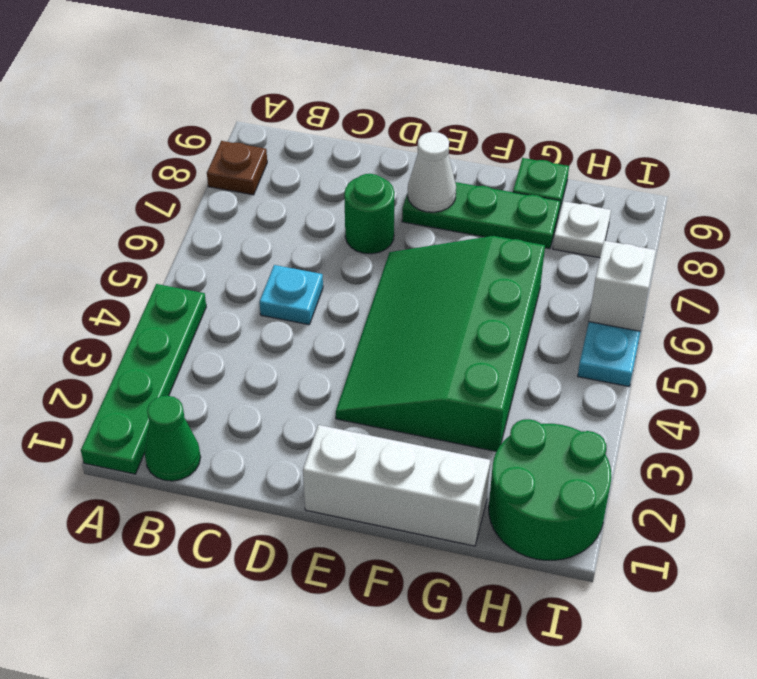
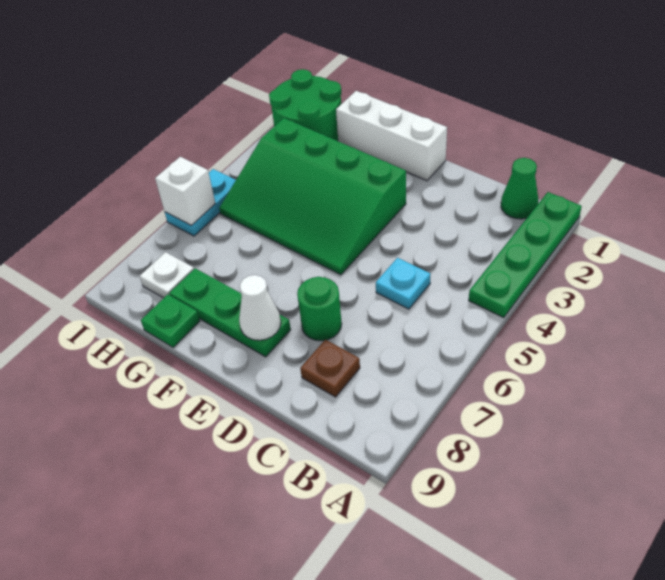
brown plate A8 level 1 -> brown plate C8 level 1
green slope E3:G6 level 1 top G -> green slope E3:H5 level 1 top 3

